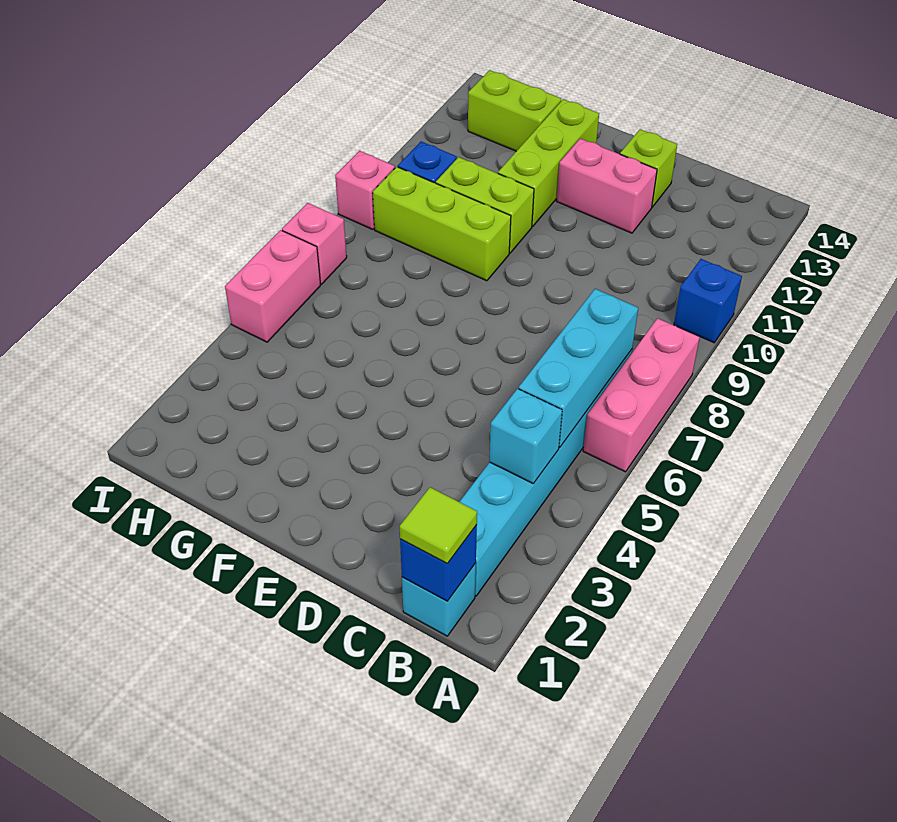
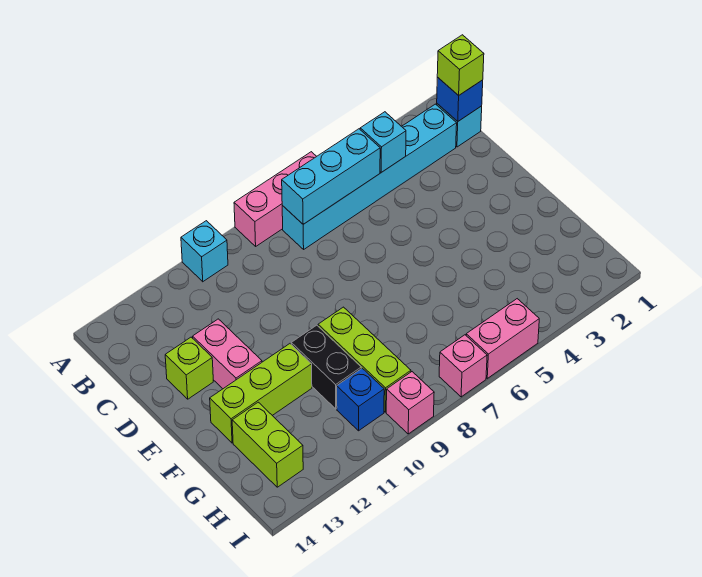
blue brick A10 level 1 -> cyan brick A10 level 1
lime tile B1 level 3 -> lime brick B1 level 3
lime brick F10:G10 level 1 -> black brick F10:G10 level 1

